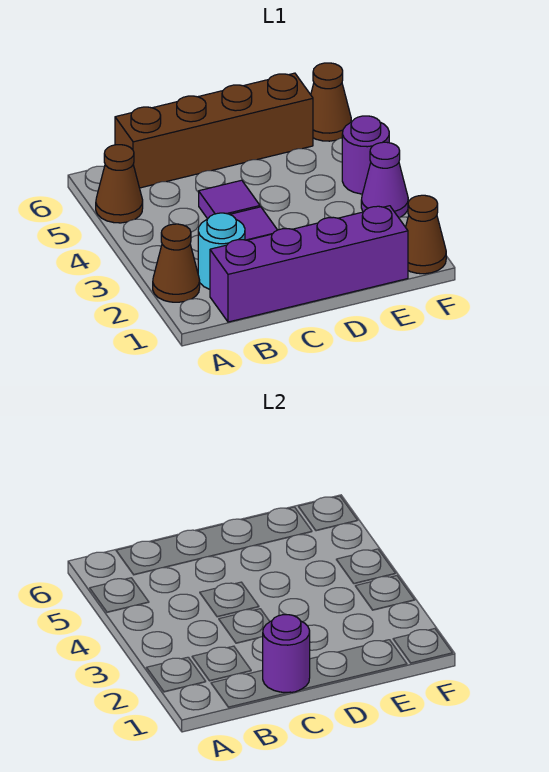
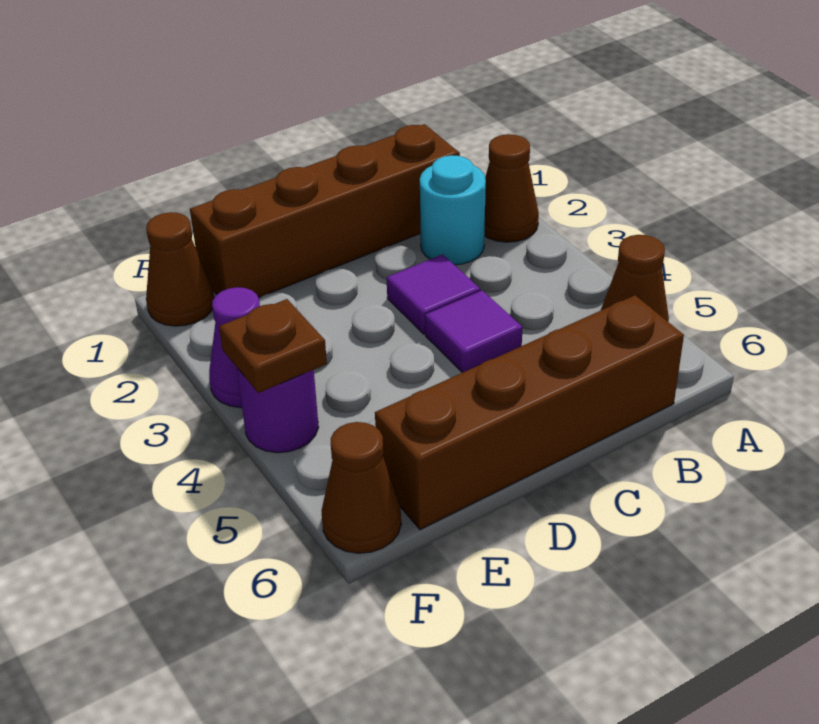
purple brick B1:E1 level 1 -> brown brick B1:E1 level 1
purple round brick C1 level 2 -> none
none -> brown plate F4 level 2

